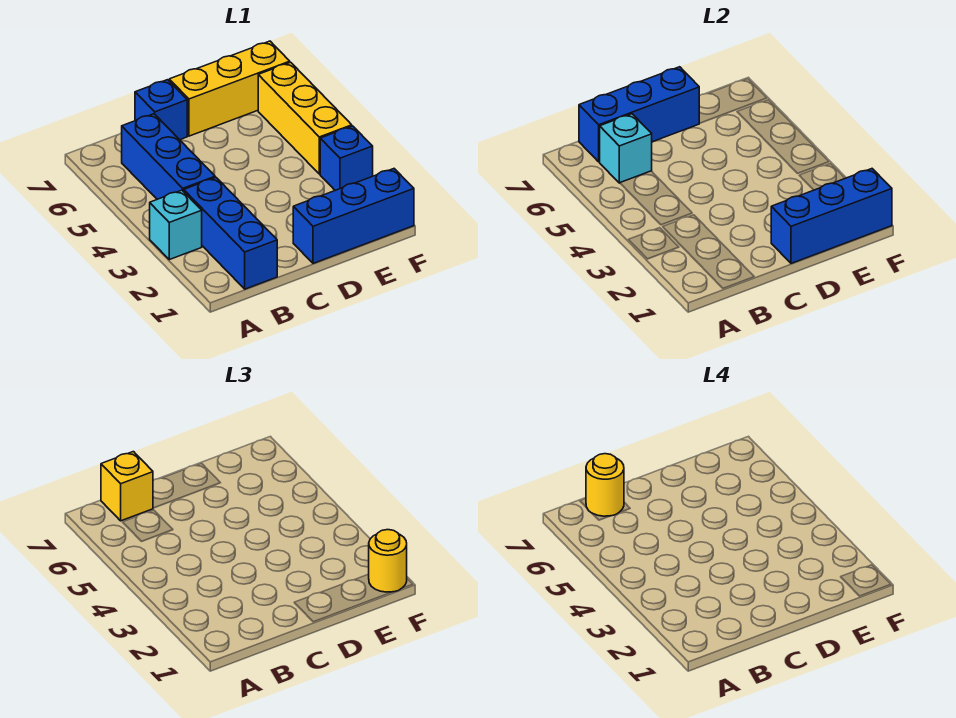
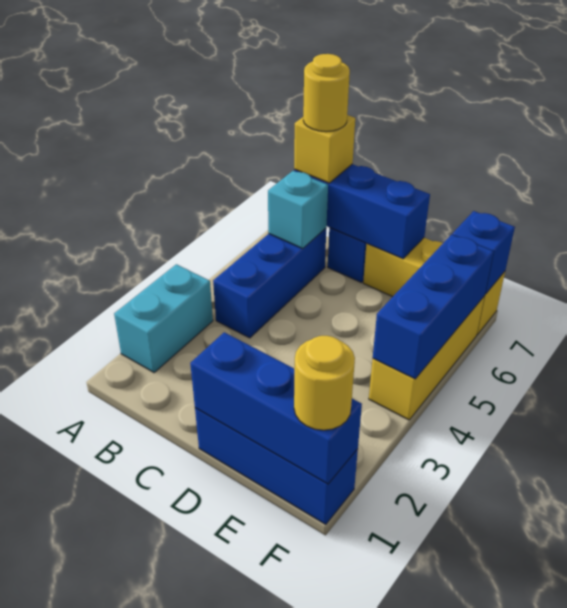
cyan brick A3 level 1 -> cyan brick A2:A3 level 1
blue brick B1:B3 level 1 -> blue brick F4:F6 level 2
blue brick F3 level 1 -> blue brick F7 level 2

